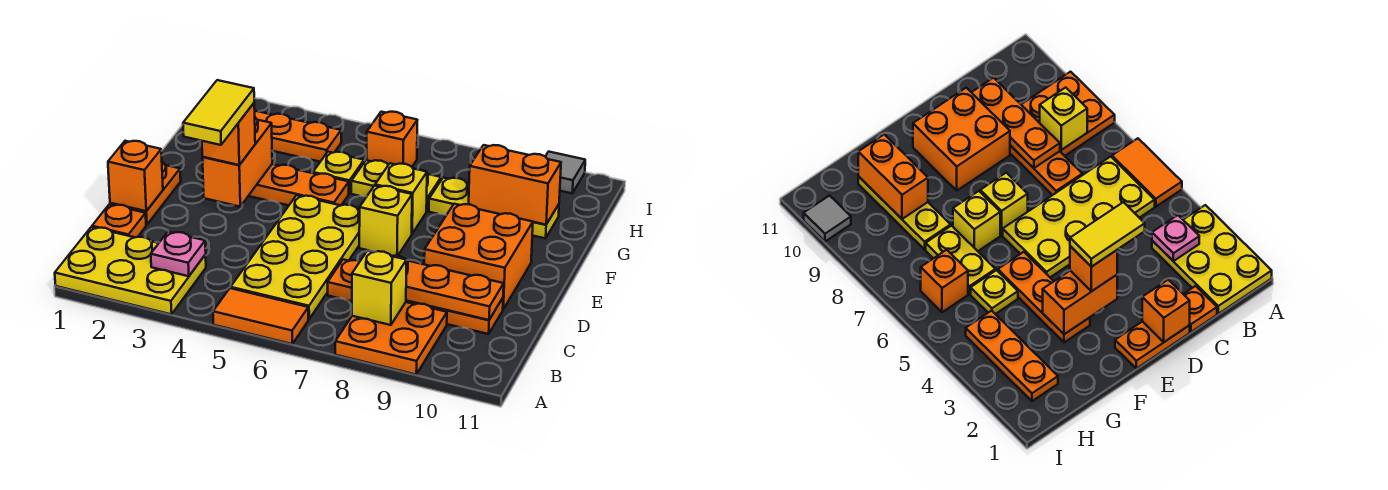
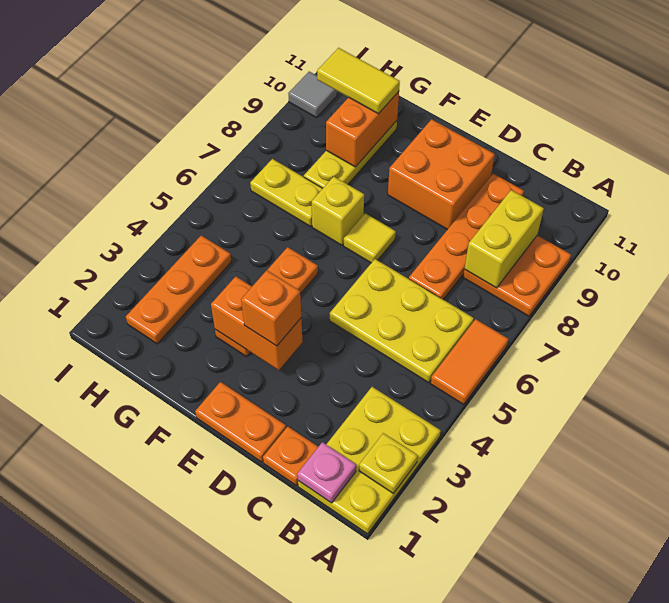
pink plate B3 level 2 -> pink plate B1 level 2
yellow plate B5:E6 level 1 -> yellow plate B5:D6 level 1
yellow brick B8 level 2 -> yellow brick B8:B9 level 2
orange plate C8:C10 level 2 -> none
orange brick D1 level 2 -> none
yellow tile D3:E3 level 4 -> yellow tile G10:H10 level 3
yellow brick E7 level 1 -> yellow tile E7 level 1
yellow plate G5 level 1 -> yellow plate A2 level 2
yellow plate G6:G7 level 1 -> yellow plate G7:H7 level 1
orange brick H6 level 1 -> none

